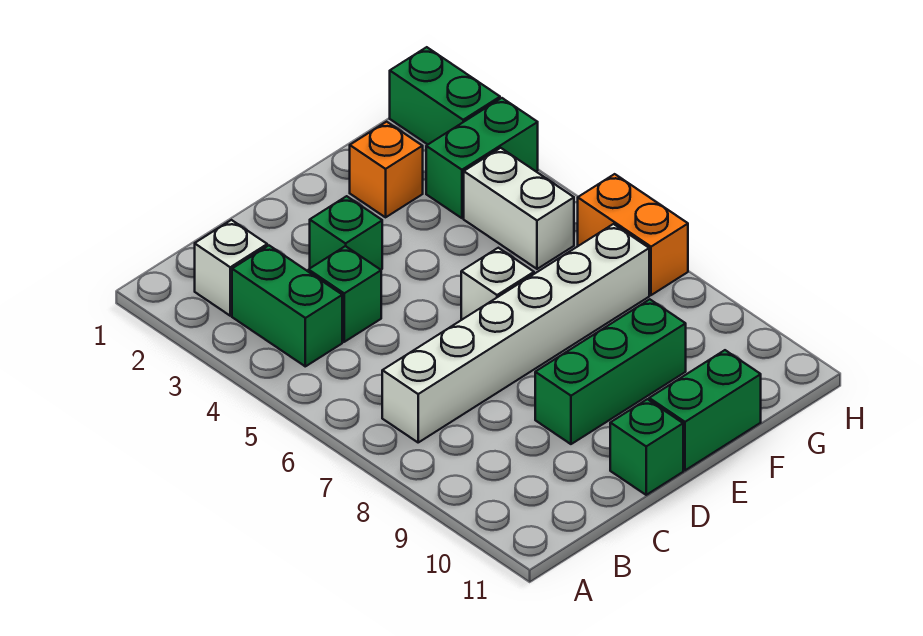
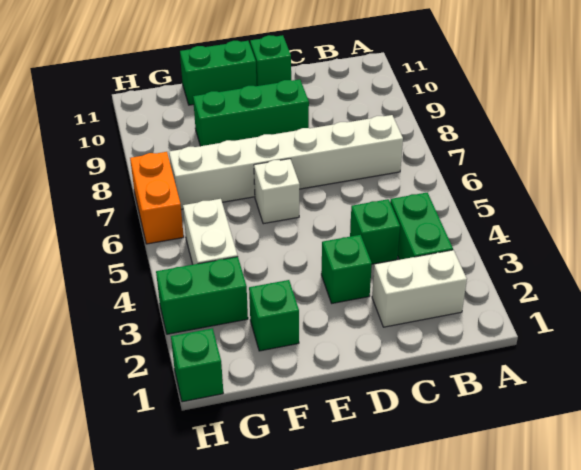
white brick B2 level 1 -> white brick B2:C2 level 1
orange brick F2 level 1 -> green brick F2 level 1
green brick H1:H2 level 1 -> green brick H1 level 1

